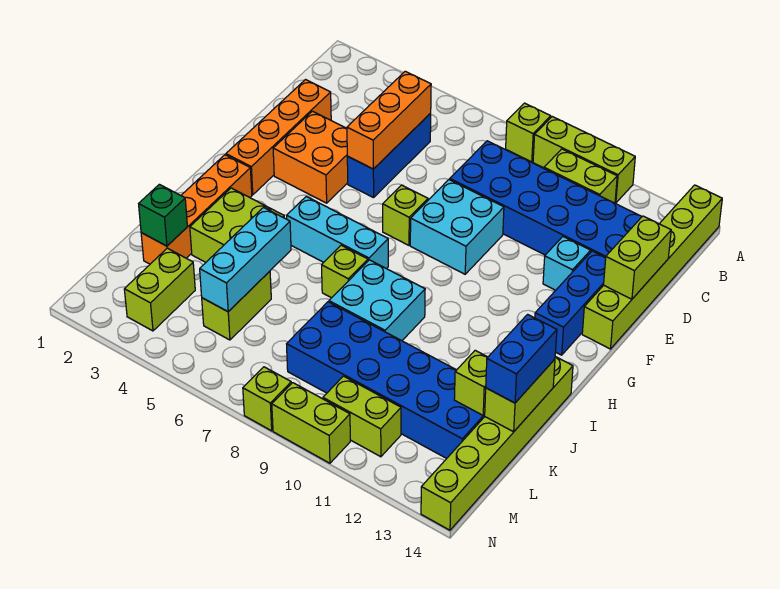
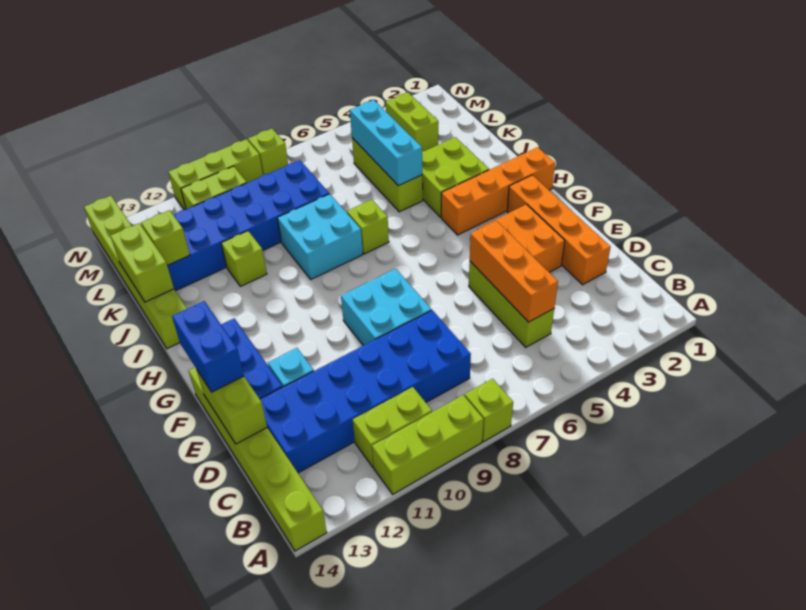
blue brick C5:E5 level 1 -> lime brick C5:E5 level 1
lime brick F7 level 1 -> lime brick J11 level 1
orange brick H2:K2 level 1 -> orange brick H1:H4 level 1
cyan brick H5:H7 level 1 -> none
blue brick J14:K14 level 3 -> blue brick E14:F14 level 3
green brick K2 level 2 -> none
lime brick K5:L5 level 1 -> lime brick J5:L5 level 1
lime brick N9:N10 level 1 -> lime brick N9:N11 level 1

